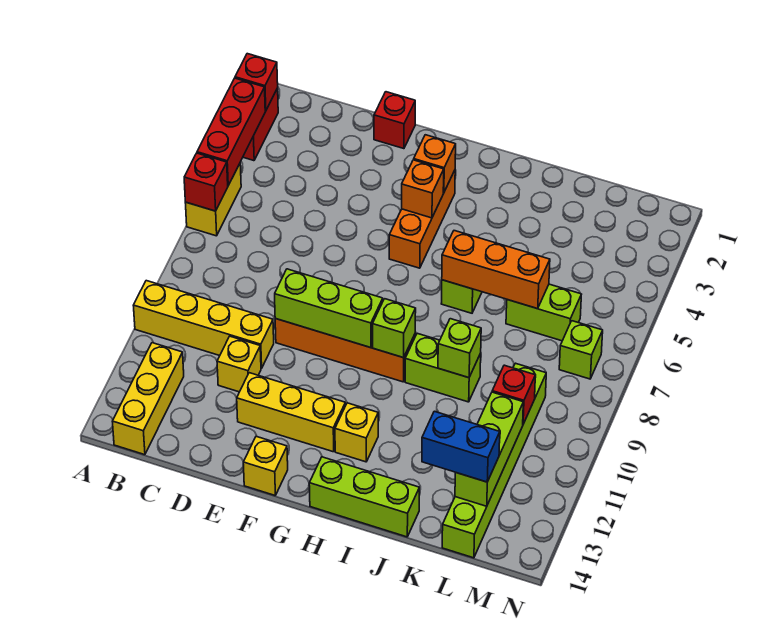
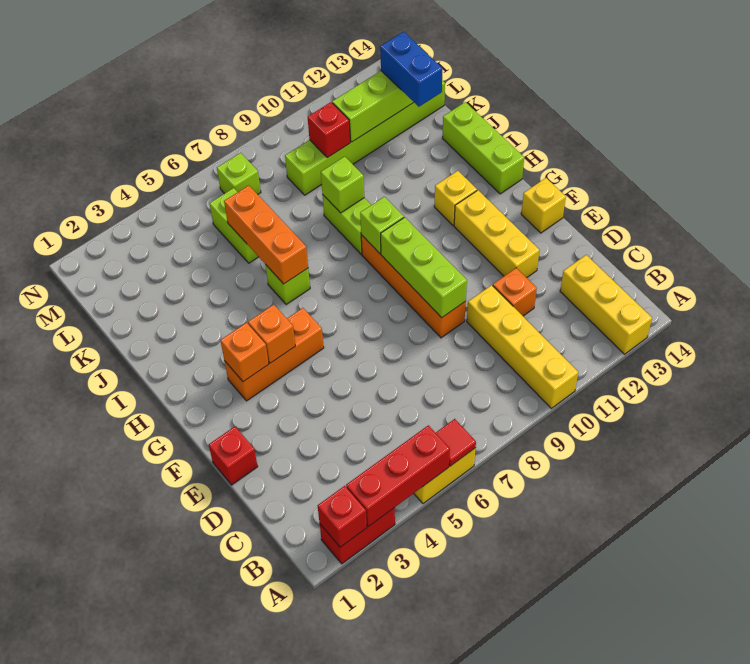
red brick A6 level 2 -> red tile A6 level 2
yellow brick B12:B14 level 1 -> yellow brick A13:C13 level 1
yellow brick D11 level 1 -> orange brick D11 level 1

